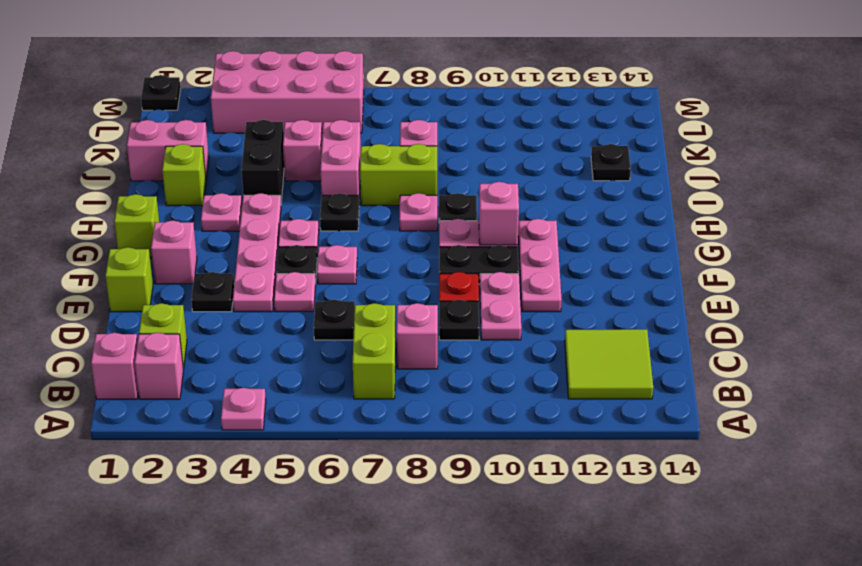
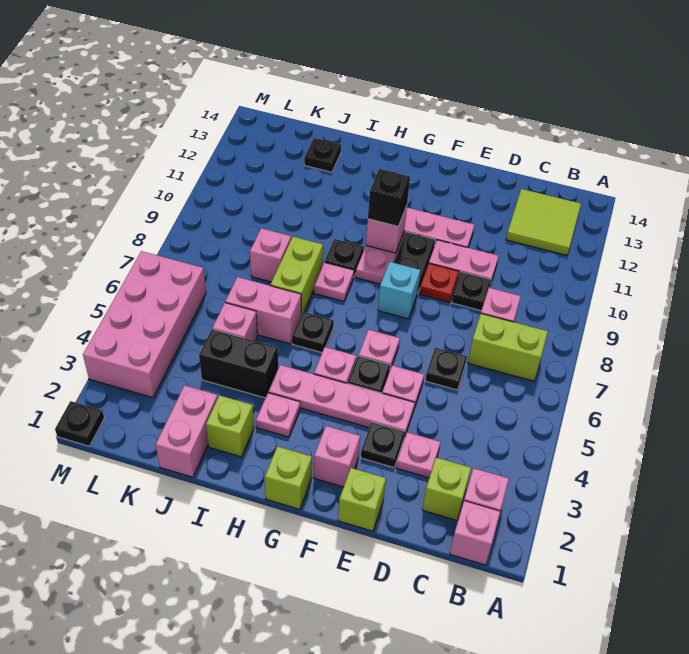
pink plate A4 level 1 -> pink plate D3 level 1
none -> cyan brick F8 level 1
none -> black brick G10 level 3

